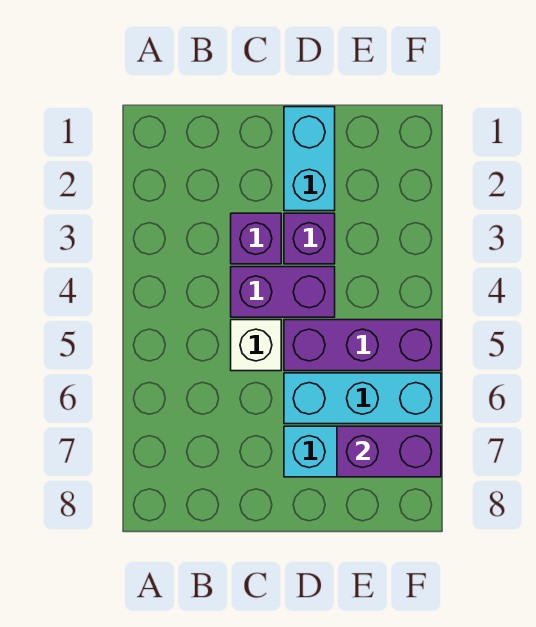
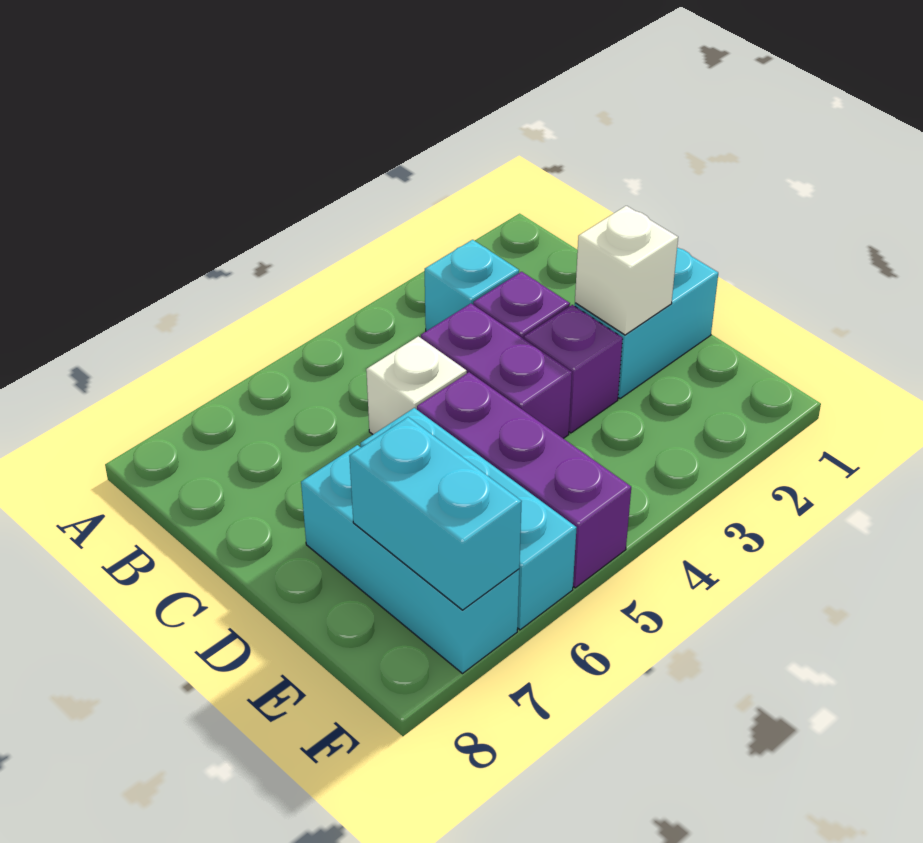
none -> cyan brick B3 level 1
none -> white brick D2 level 2
purple brick E7:F7 level 2 -> cyan brick E7:F7 level 2

